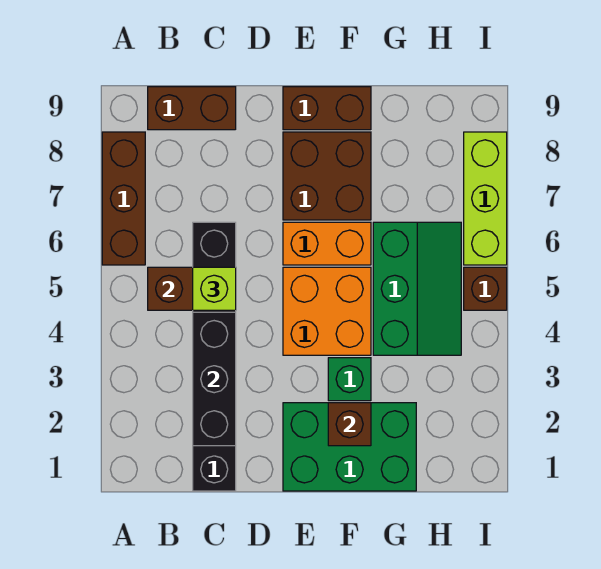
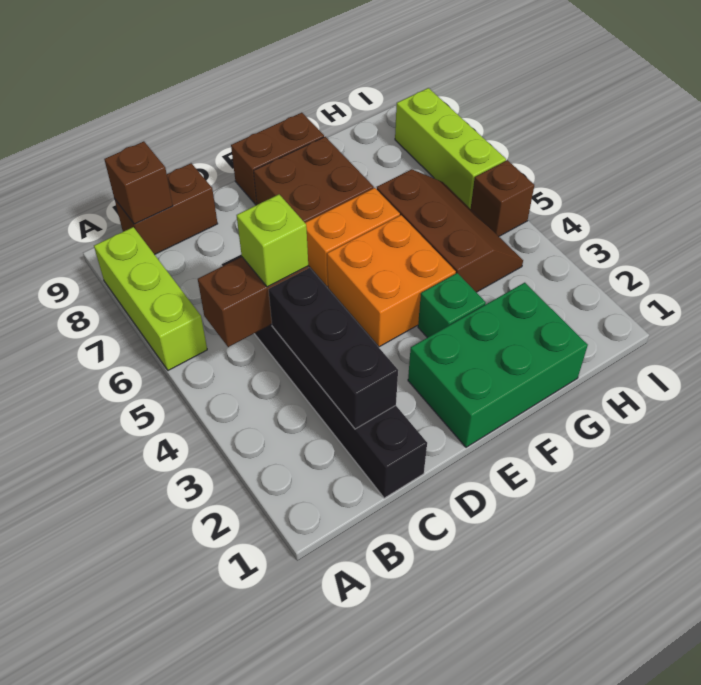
brown brick A6:A8 level 1 -> lime brick A6:A8 level 1
brown brick F2 level 2 -> brown brick B9 level 2
green slope G4:H6 level 1 top G -> brown slope G4:H6 level 1 top G

